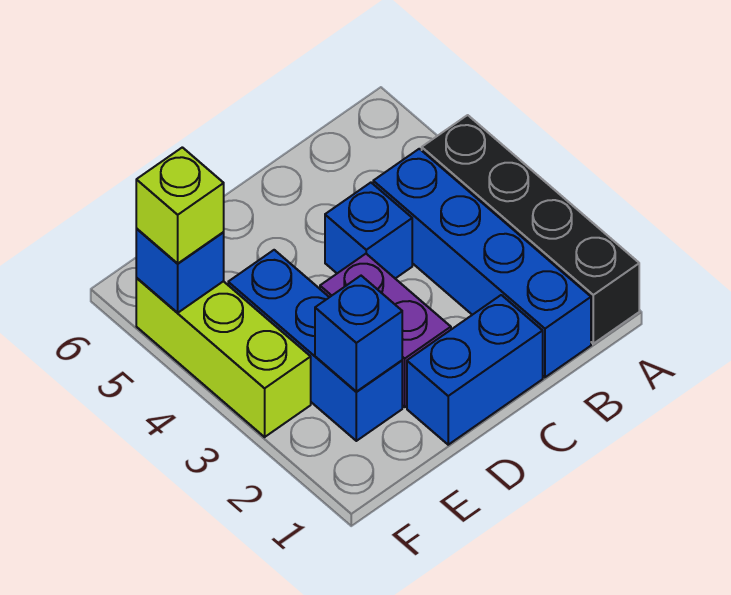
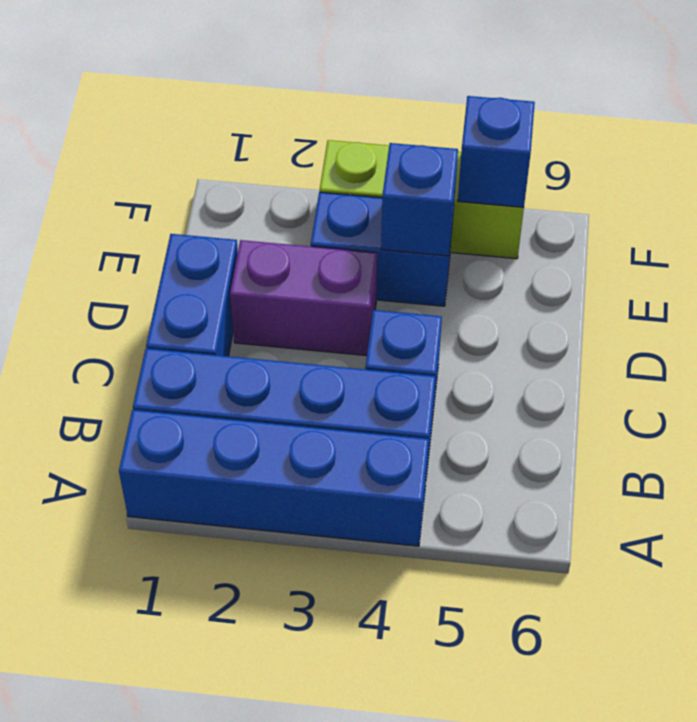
black brick A1:A4 level 1 -> blue brick A1:A4 level 1
blue brick E2:E4 level 1 -> blue brick E3:E4 level 1
blue brick E2 level 2 -> blue brick E4 level 2
lime brick F5 level 3 -> none

